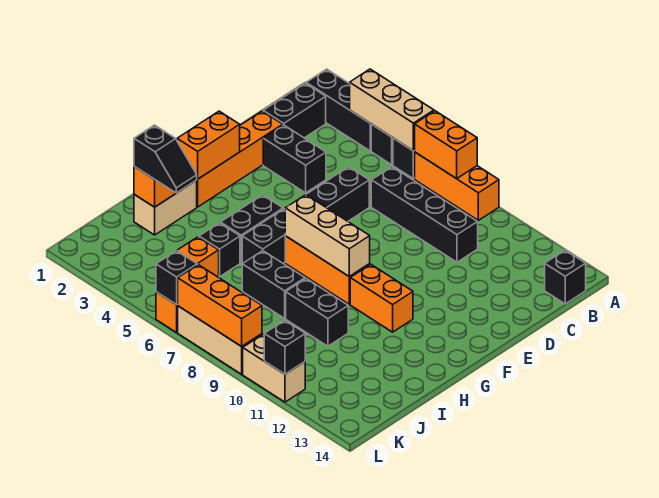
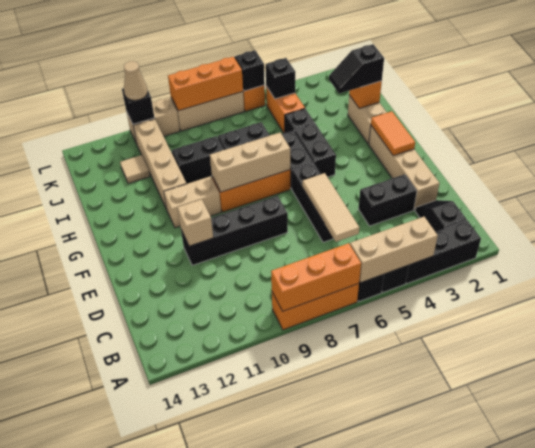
orange brick A7:A8 level 2 -> orange brick A7:A9 level 2
black brick B2:C2 level 1 -> black slope B2:C2 level 1 top B
black brick B14 level 1 -> black brick K5 level 2
none -> tan tile C6:E6 level 2
black brick C7:C10 level 1 -> black brick E8:E11 level 1
orange brick D2:G2 level 1 -> tan brick D2:G2 level 1
none -> tan brick E11 level 2
orange brick F2:G2 level 2 -> orange tile F2:G2 level 2
orange brick G10:G11 level 1 -> tan brick G10:G11 level 1
none -> tan brick H11:K11 level 1
none -> tan tile J12 level 1
none -> tan cone L11 level 3

